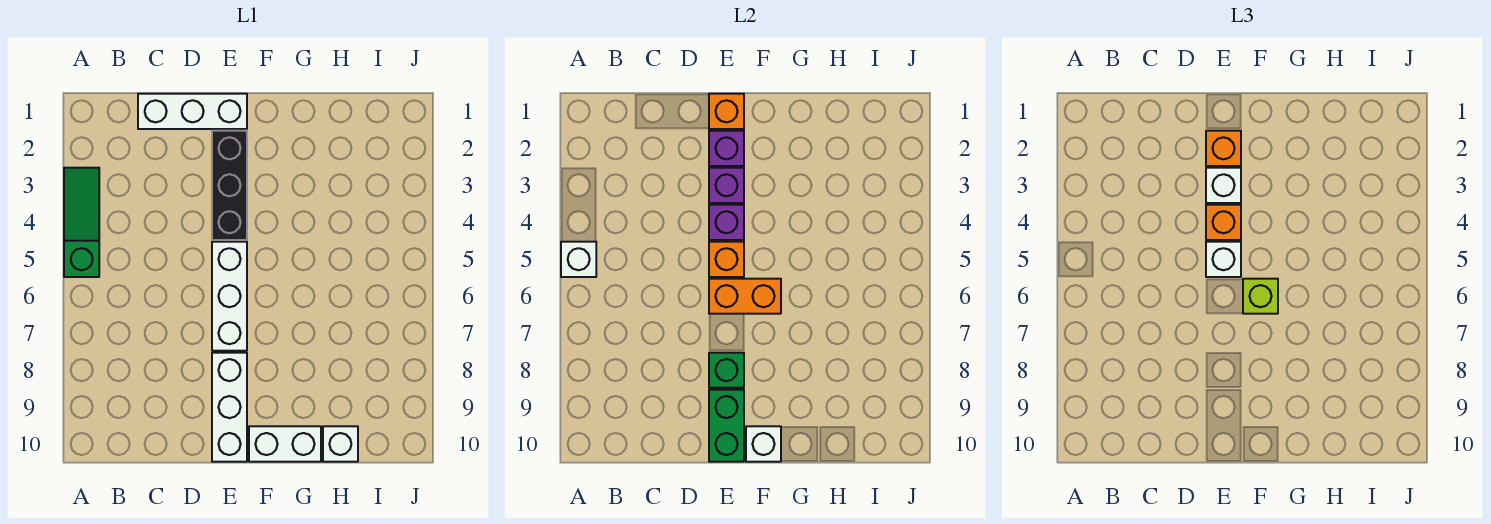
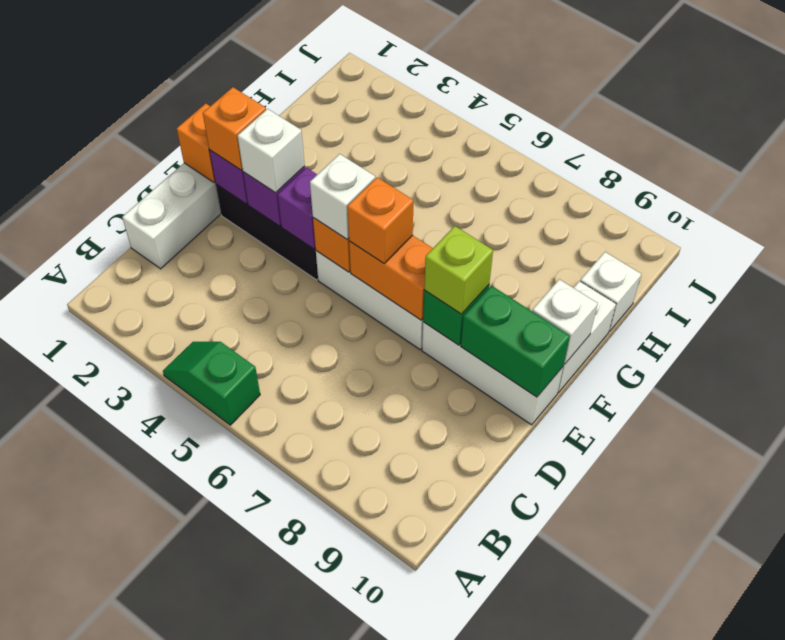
green slope A3:A5 level 1 top 5 -> green slope A4:A5 level 1 top 5
white brick A5 level 2 -> none
orange brick E4 level 3 -> orange brick E6 level 3
orange brick E6:F6 level 2 -> orange brick E6:E7 level 2
lime brick F6 level 3 -> lime brick E8 level 3

